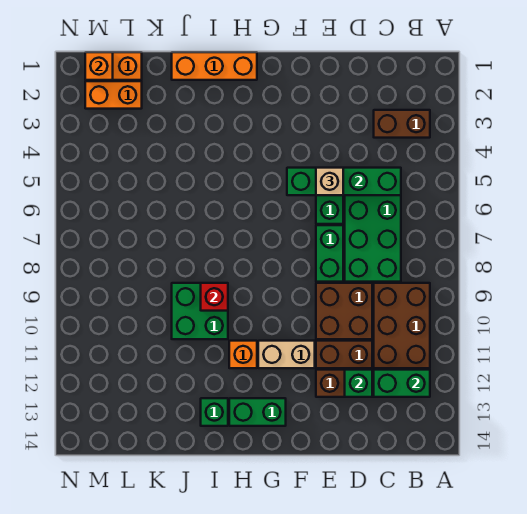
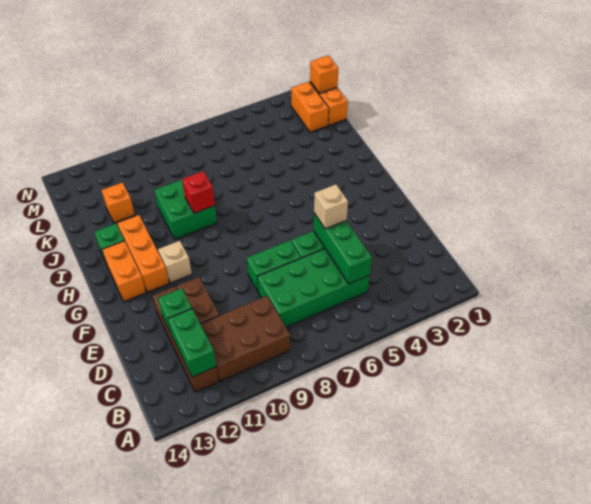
brown brick B3:C3 level 1 -> none
green brick C5:F5 level 2 -> green brick C5:E5 level 2
brown brick D9:E10 level 1 -> none
tan brick F11:G11 level 1 -> tan brick G11 level 1
green brick G13:H13 level 1 -> orange brick G13:H13 level 1
orange brick H1:J1 level 1 -> orange brick G12:I12 level 1
orange brick H11 level 1 -> orange brick K12 level 1

